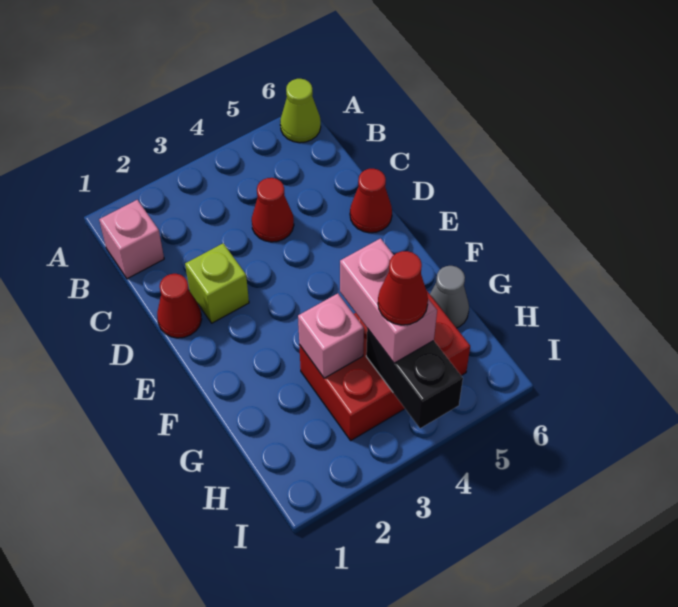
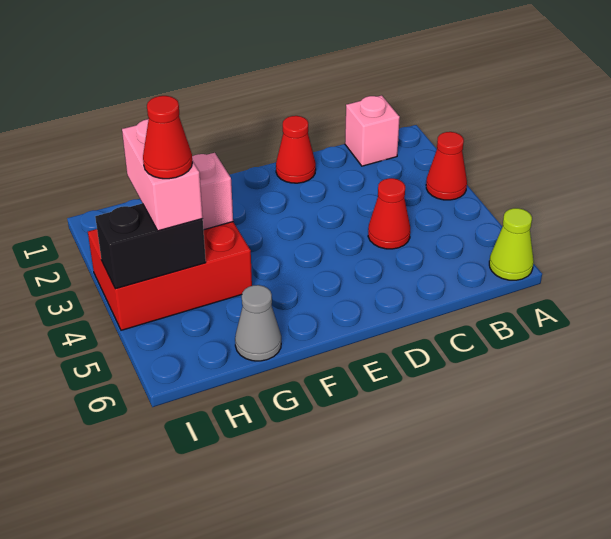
lime brick D2 level 1 -> none
red cone D6 level 1 -> red cone A3 level 1
red brick G3:H5 level 1 -> red brick G3:I4 level 1
pink brick G4:H4 level 3 -> pink brick H3:H4 level 3

